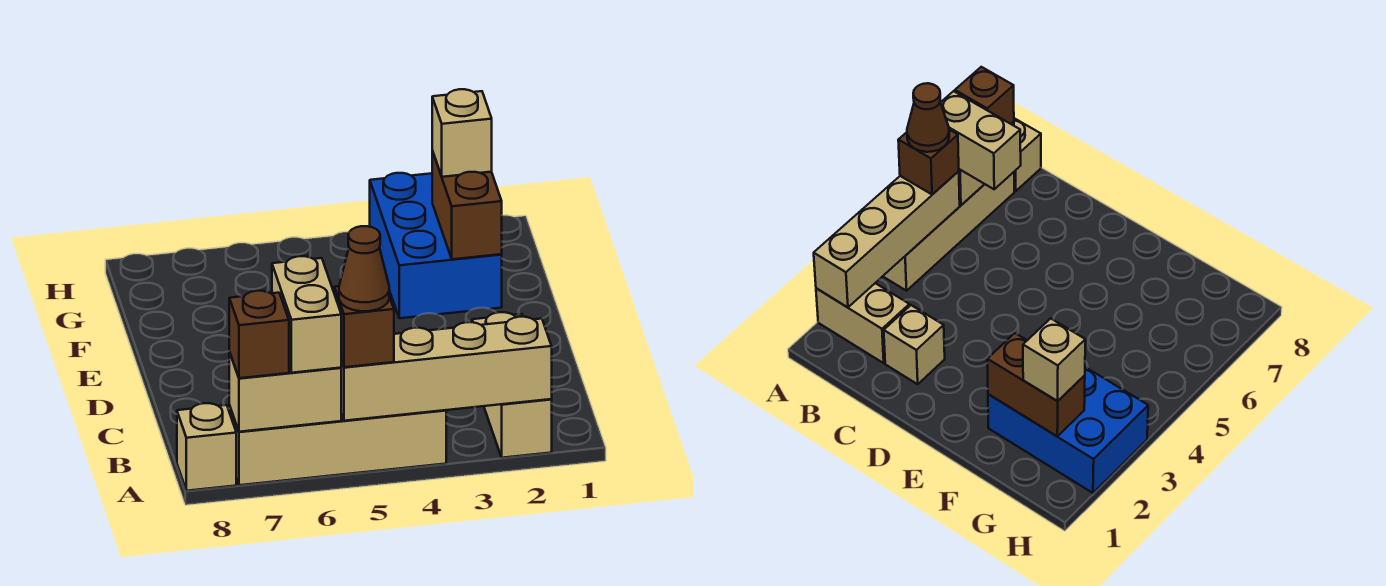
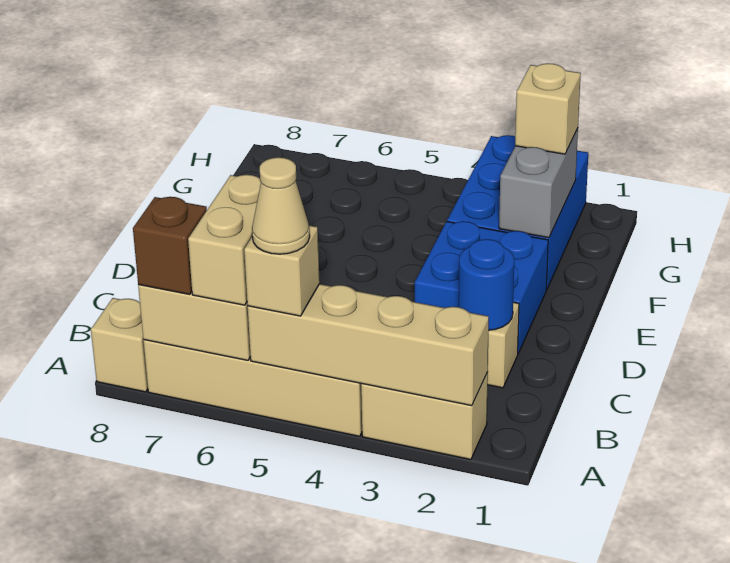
tan brick A2:B2 level 1 -> tan brick A2:A3 level 1
brown brick A5 level 3 -> tan brick A5 level 3
brown cone A5 level 4 -> tan cone A5 level 4
none -> blue round brick C2 level 2
none -> blue brick D2:E3 level 1
brown brick F2:G2 level 2 -> grey brick F2:G2 level 2

